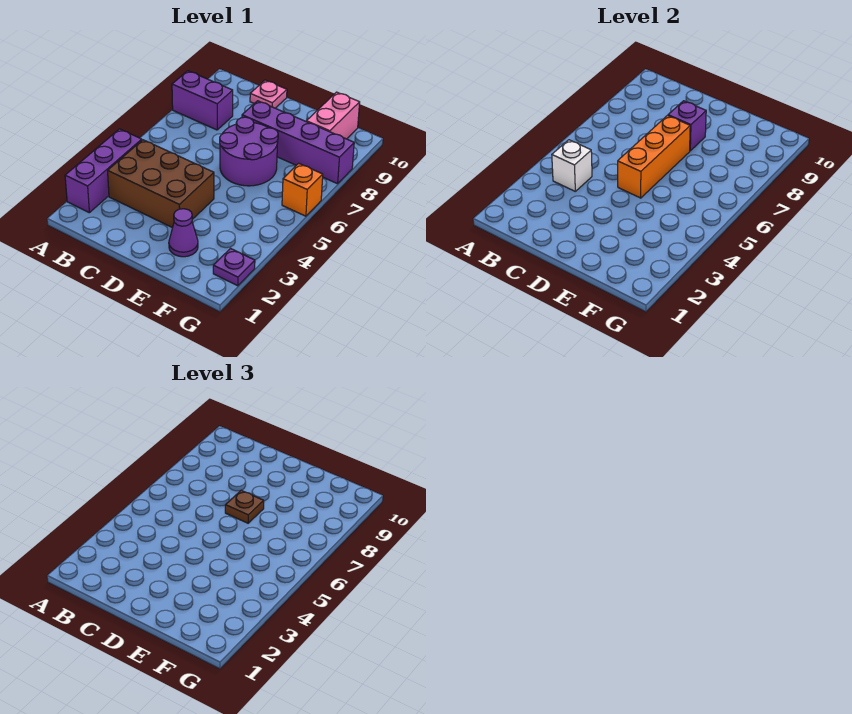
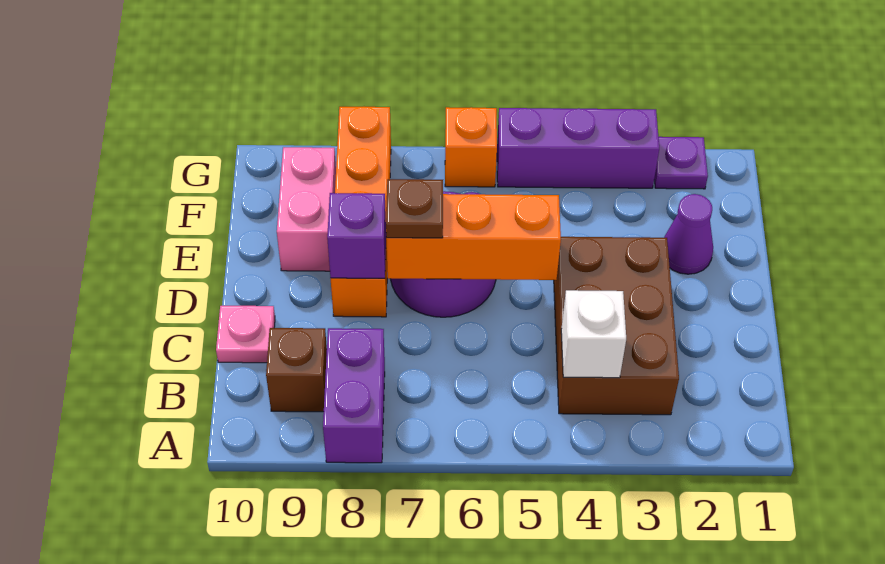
purple brick A2:A4 level 1 -> purple brick G3:G5 level 1
none -> brown brick B9 level 1
purple brick D8:G8 level 1 -> orange brick D8:G8 level 1
pink brick F9:F10 level 1 -> pink brick E9:F9 level 1

